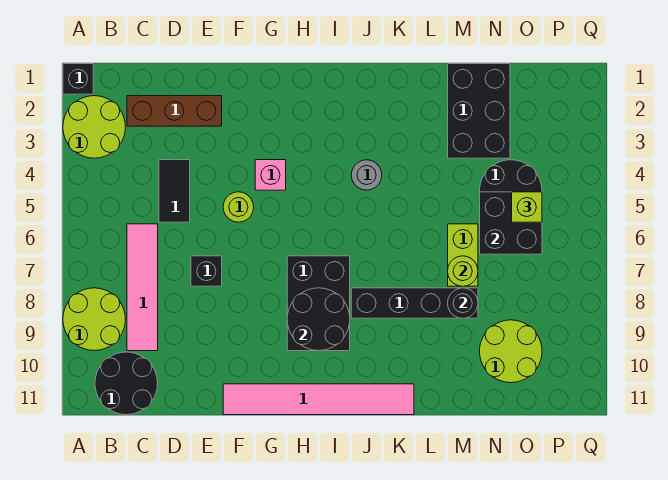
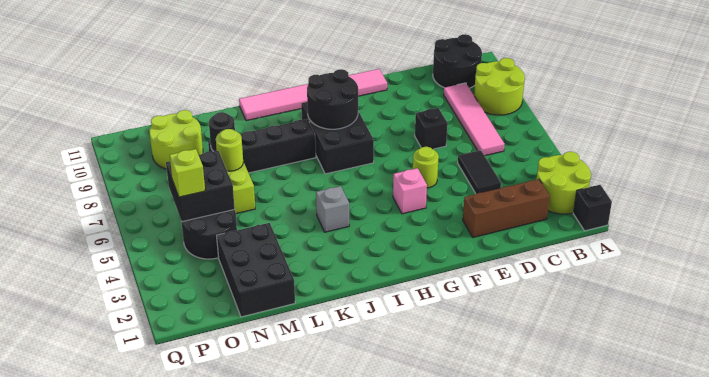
grey round brick J4 level 1 -> grey brick J4 level 1

